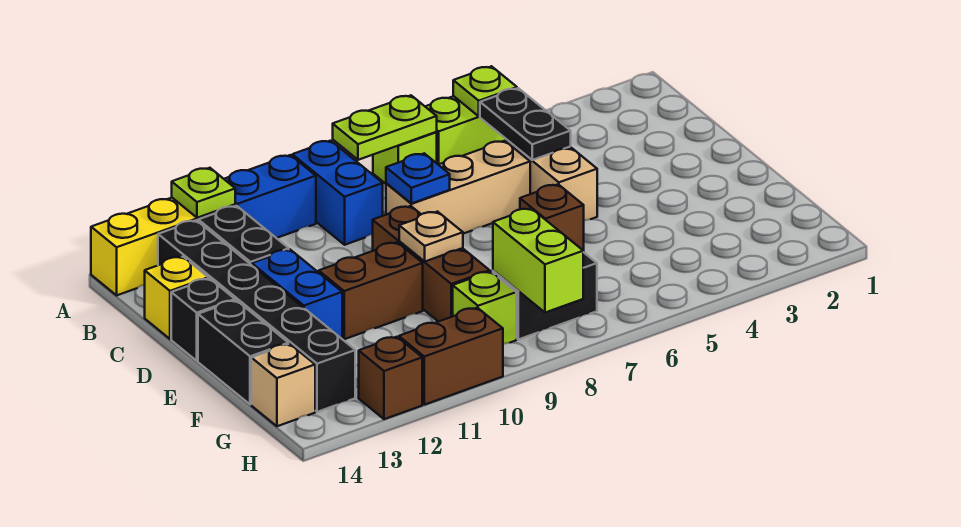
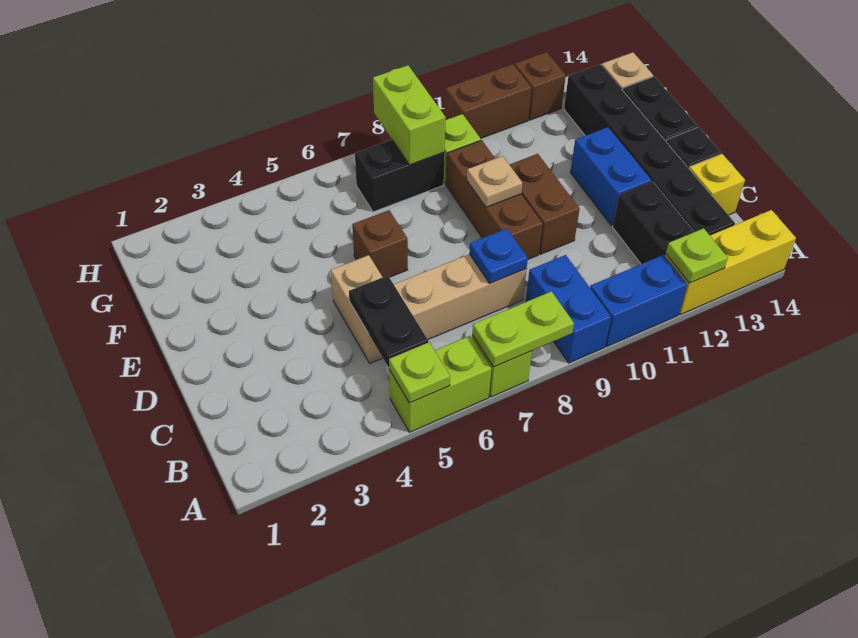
brown brick E10:E11 level 1 -> brown brick D10:E10 level 1

